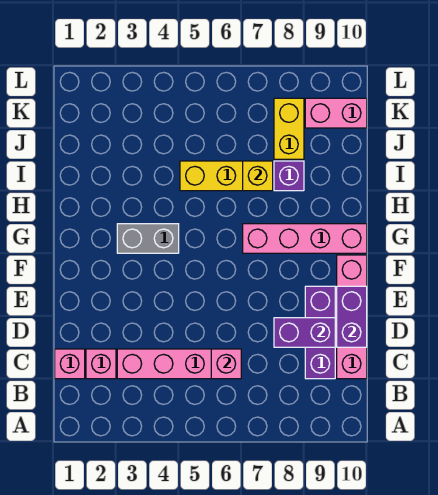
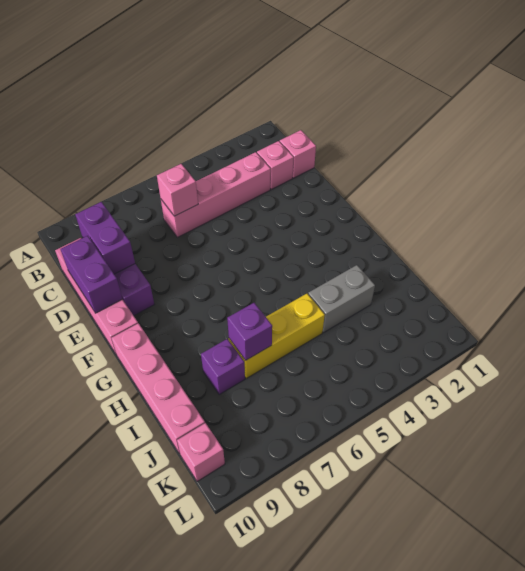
purple brick D8:D9 level 2 -> purple brick C9:D9 level 2
grey brick G3:G4 level 1 -> grey brick I3:I4 level 1
pink brick G7:G10 level 1 -> pink brick G10:J10 level 1
yellow brick I7 level 2 -> purple brick I7 level 2
yellow brick J8:K8 level 1 -> none
pink brick K9:K10 level 1 -> pink brick K10 level 1

